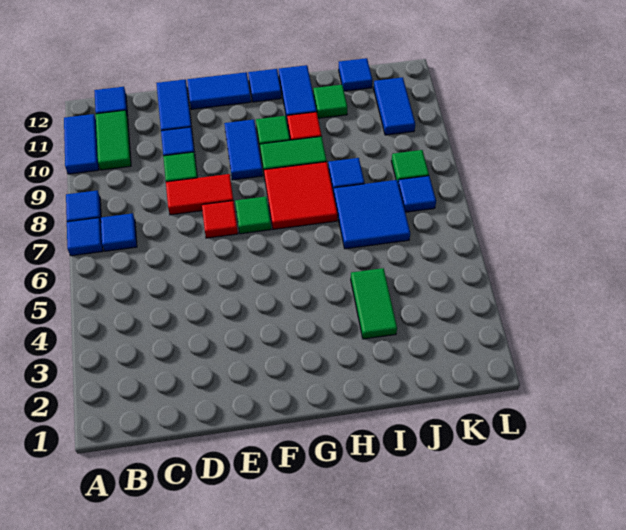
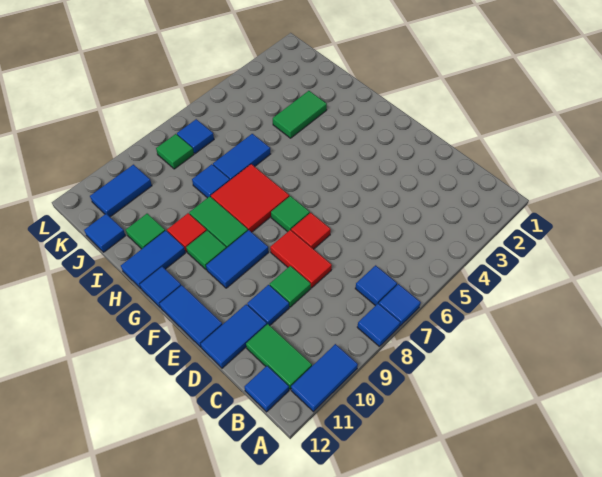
green tile B10:B11 level 1 -> green tile B11:C11 level 1
blue tile I6:J7 level 1 -> blue tile I6:I7 level 1

